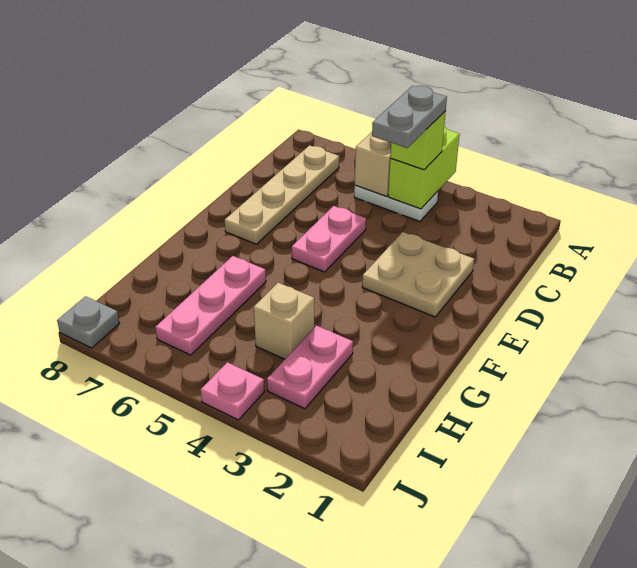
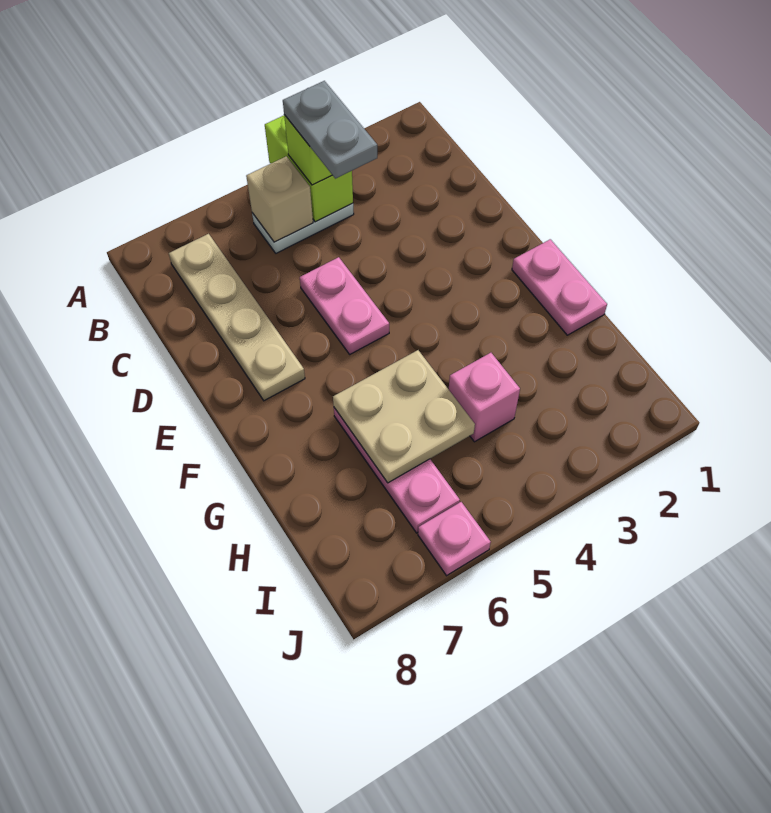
tan plate D2:E3 level 1 -> tan plate G5:H6 level 2
pink plate H3:I3 level 1 -> pink plate F1:G1 level 1
tan brick H4 level 1 -> pink brick H4 level 1
pink plate J4 level 1 -> pink plate J6 level 1
grey plate J8 level 1 -> none

